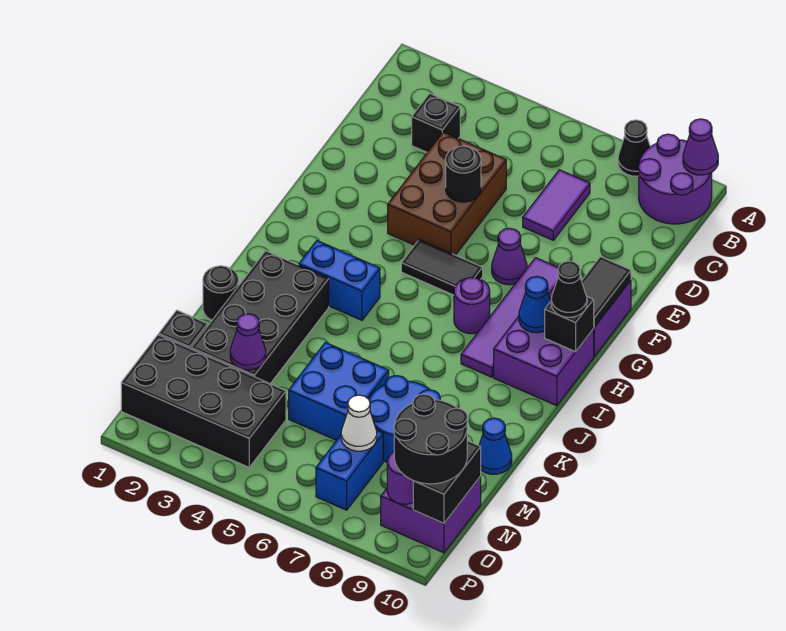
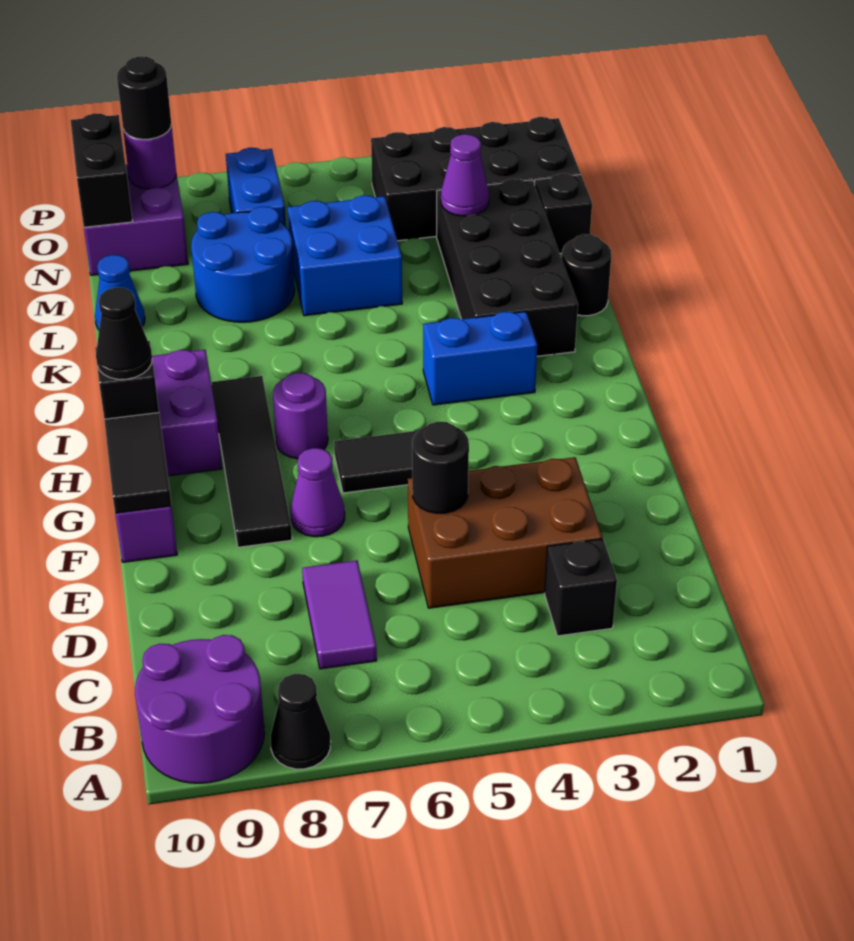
purple cone A10 level 2 -> none
brown brick D4:F5 level 1 -> brown brick D3:E5 level 1
purple tile F8:I8 level 1 -> black tile F8:I8 level 1
blue cone H9 level 2 -> none
white cone N7 level 2 -> none
black round brick N9:O10 level 3 -> black round brick O9 level 3

